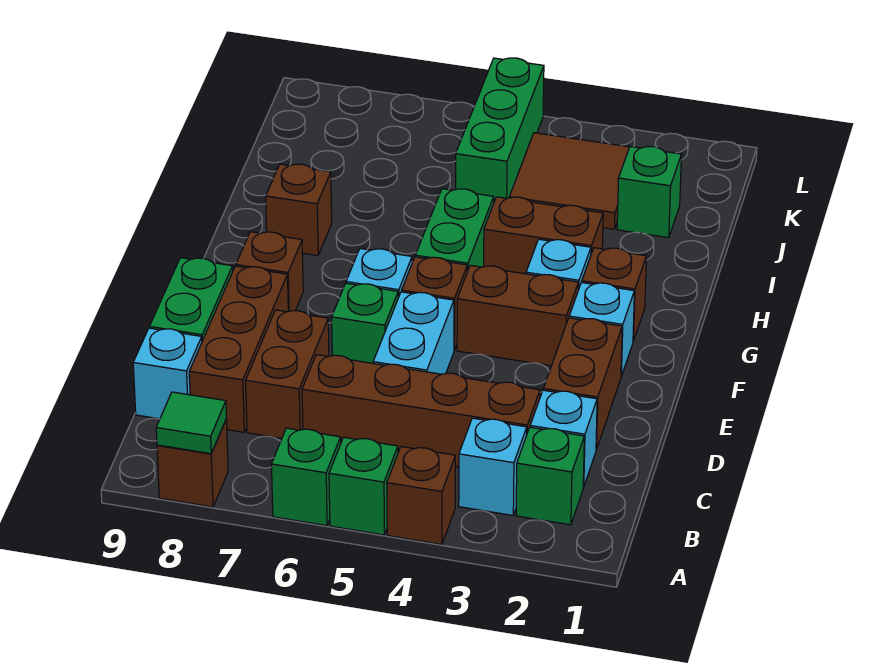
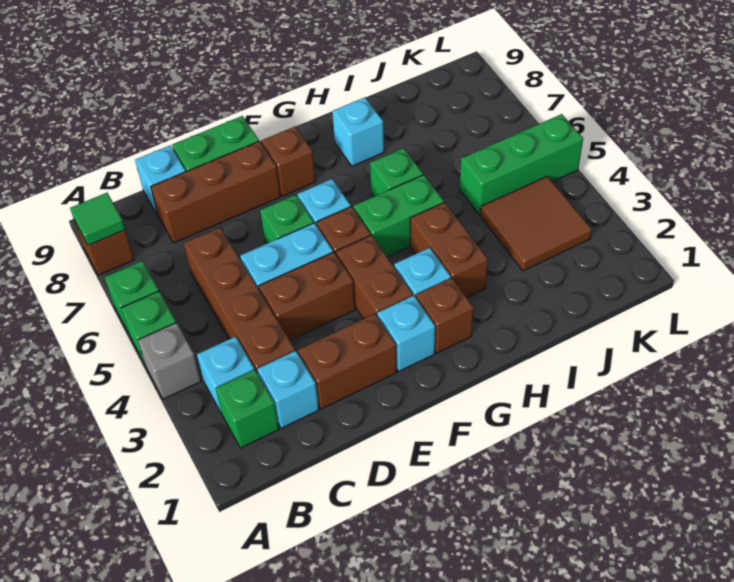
brown brick A4 level 1 -> grey brick A4 level 1
brown brick C7:D7 level 1 -> brown brick D4:E4 level 1
brown brick H8 level 1 -> cyan brick H8 level 1
green brick J2 level 1 -> green brick H6 level 1

